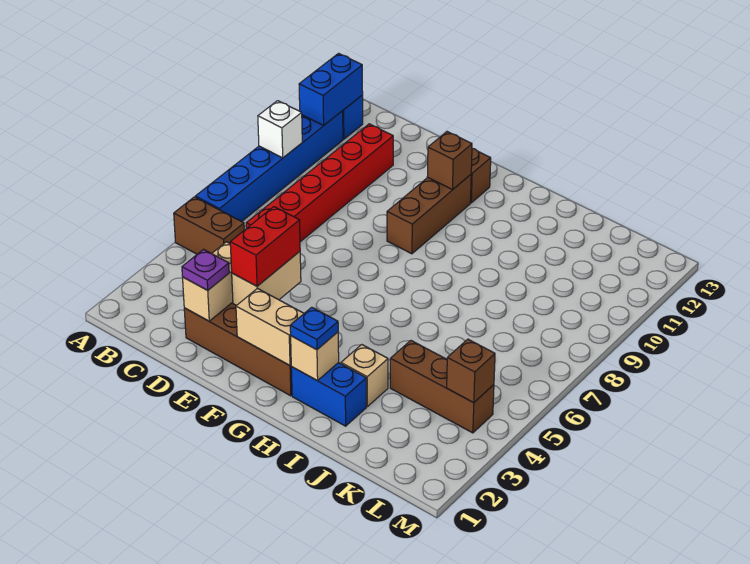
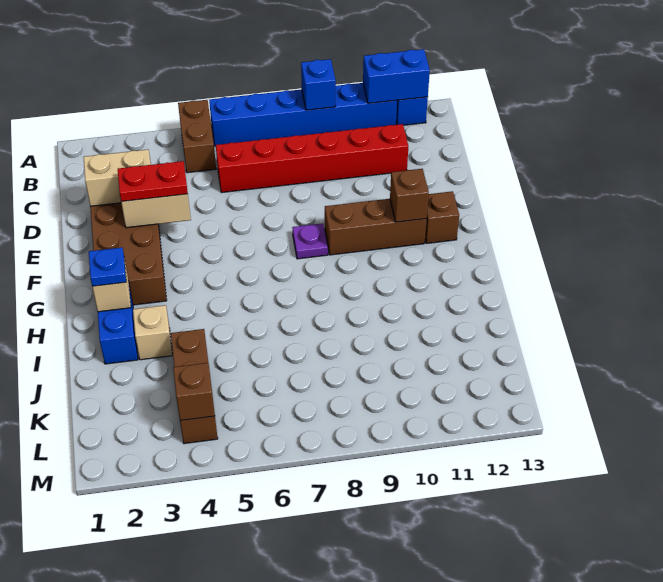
white brick A9 level 2 -> blue brick A9 level 2
purple plate D2 level 3 -> purple plate F8 level 1
red brick E3:E4 level 3 -> red plate E3:E4 level 3
tan brick F2:G2 level 2 -> none

